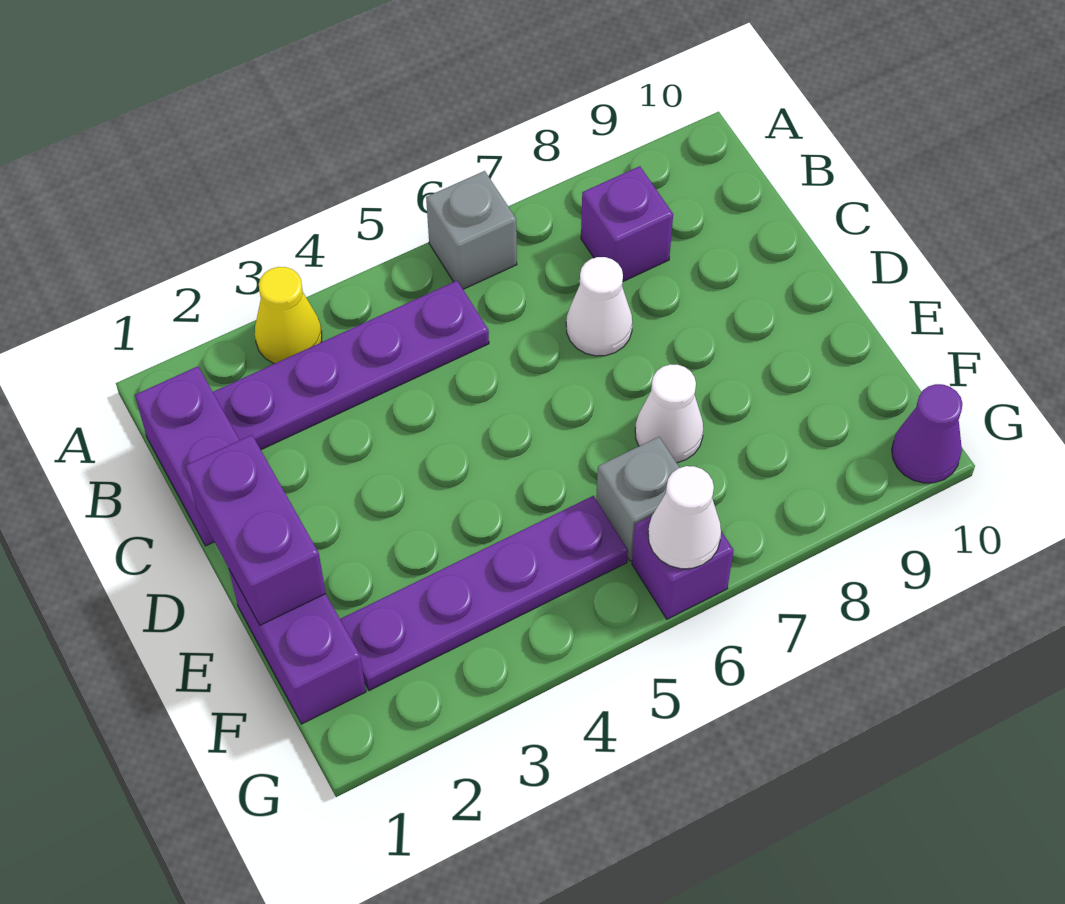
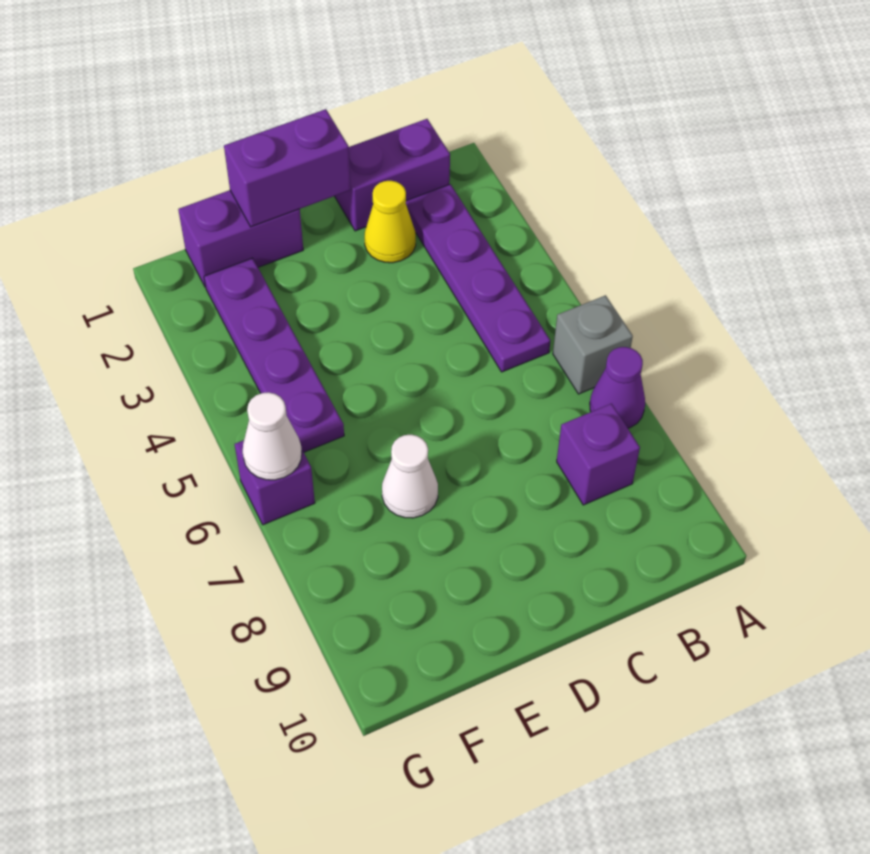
yellow cone A3 level 1 -> yellow cone C2 level 1
white cone C7 level 1 -> none
grey brick F6 level 1 -> none
purple cone G10 level 1 -> purple cone A7 level 1

